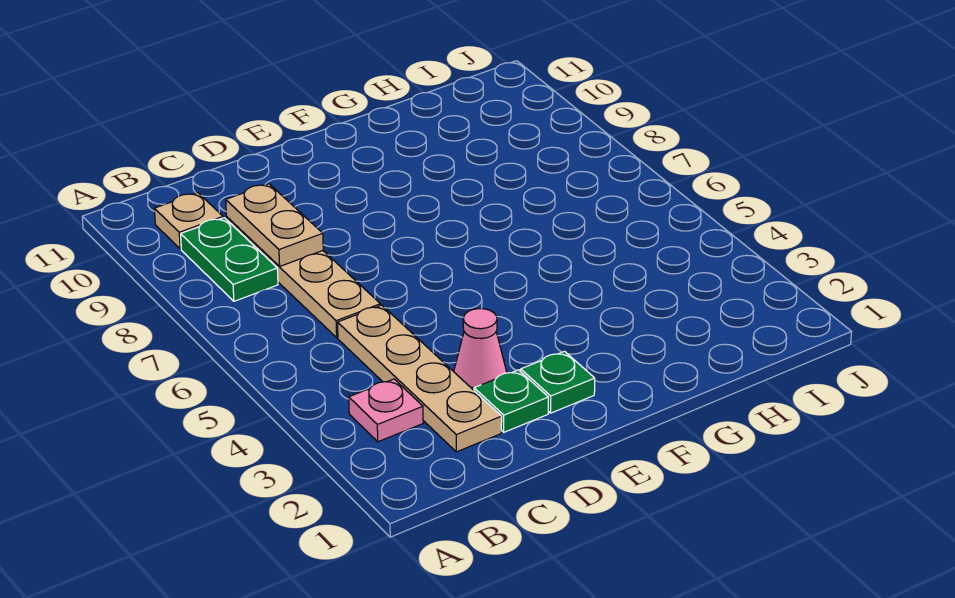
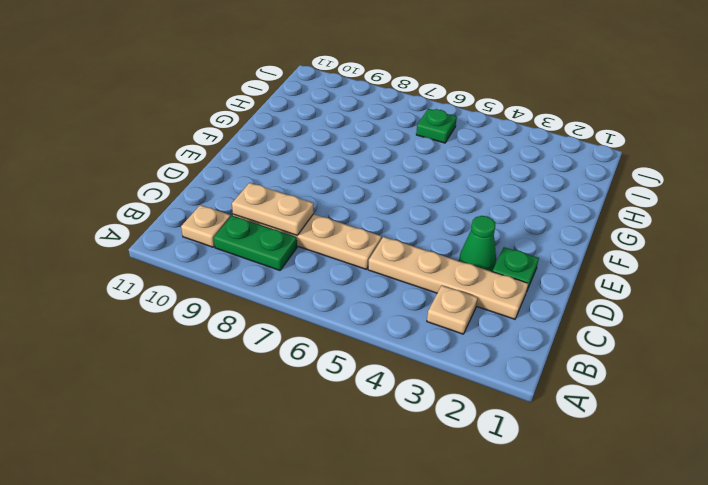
pink plate B3 level 1 -> tan plate B3 level 1
pink cone D3 level 1 -> green cone D3 level 1
green plate E2 level 1 -> green plate I6 level 1

